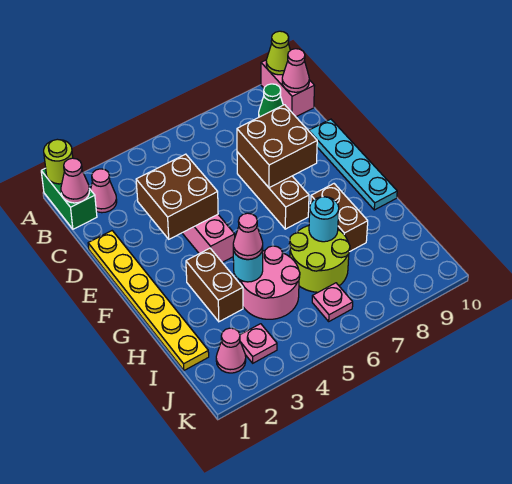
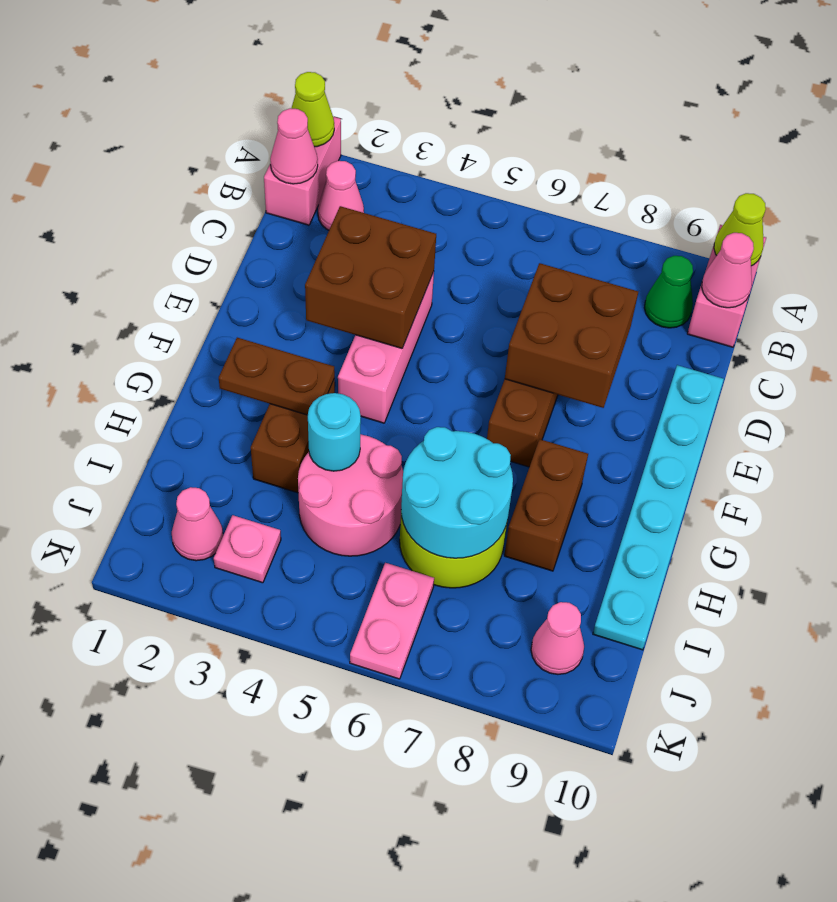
green brick A1:B1 level 1 -> pink brick A1:B1 level 1
lime round brick A1 level 2 -> lime cone A1 level 2
yellow plate D1:I1 level 1 -> none
cyan plate D10:G10 level 1 -> cyan plate D10:I10 level 1
none -> brown plate G2:G3 level 2
pink cone H4 level 3 -> pink cone J9 level 1
cyan round brick H7 level 2 -> cyan round brick H6:I7 level 2
pink plate J6 level 1 -> pink plate J6:K6 level 1

